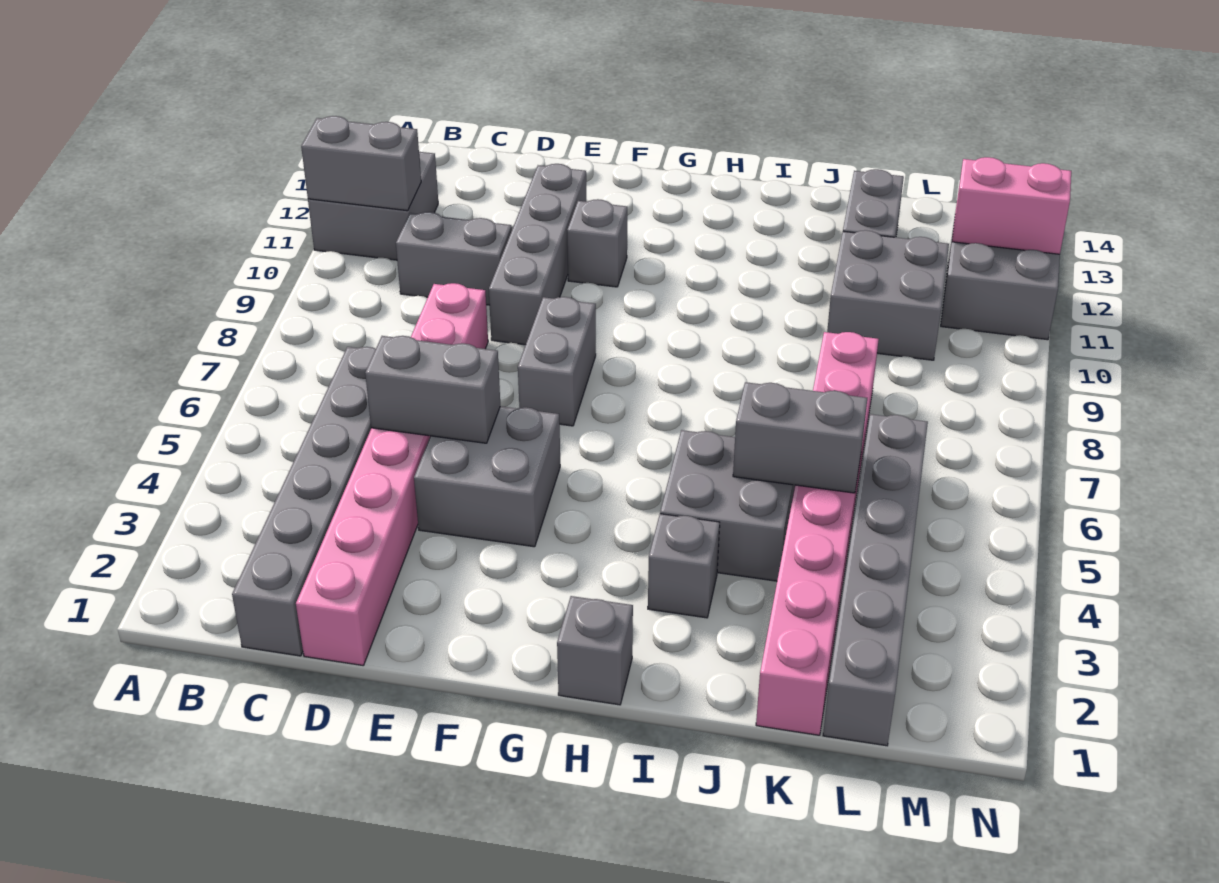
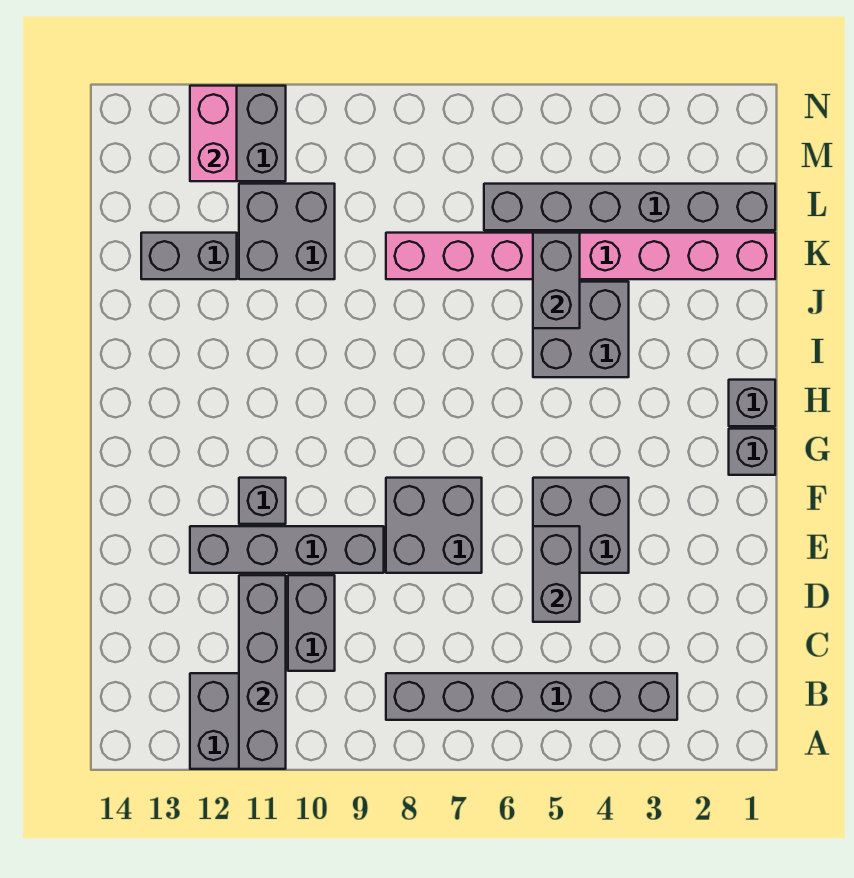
grey brick A11:B11 level 2 -> grey brick A11:D11 level 2
grey brick C1:C6 level 1 -> grey brick B3:B8 level 1
pink brick D1:D8 level 1 -> none
grey brick F7:F8 level 1 -> grey brick E7:F8 level 1
grey brick I3 level 1 -> grey brick G1 level 1

